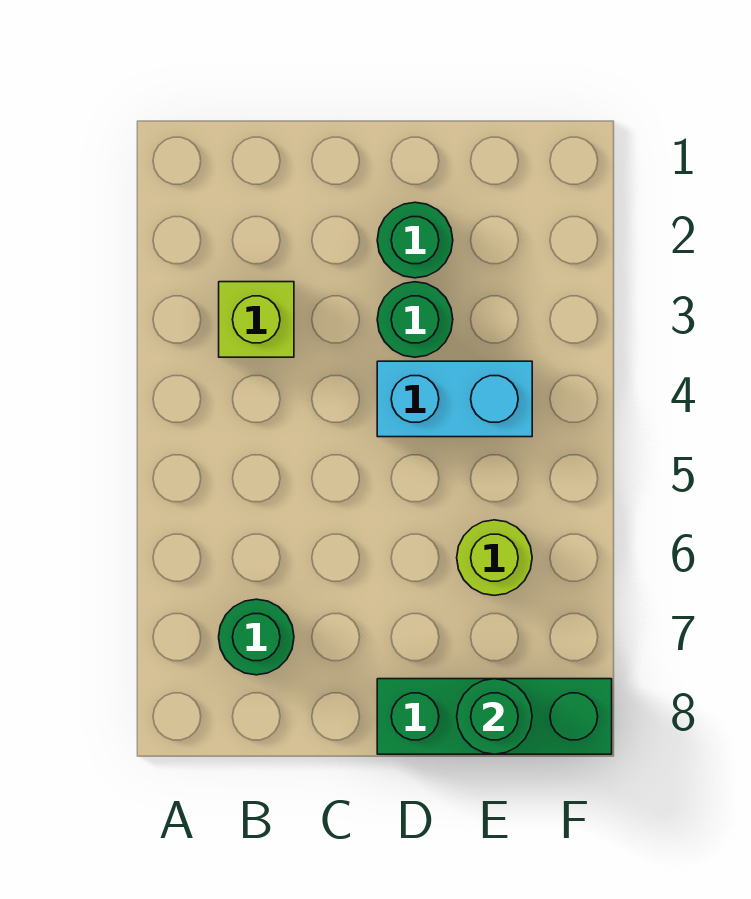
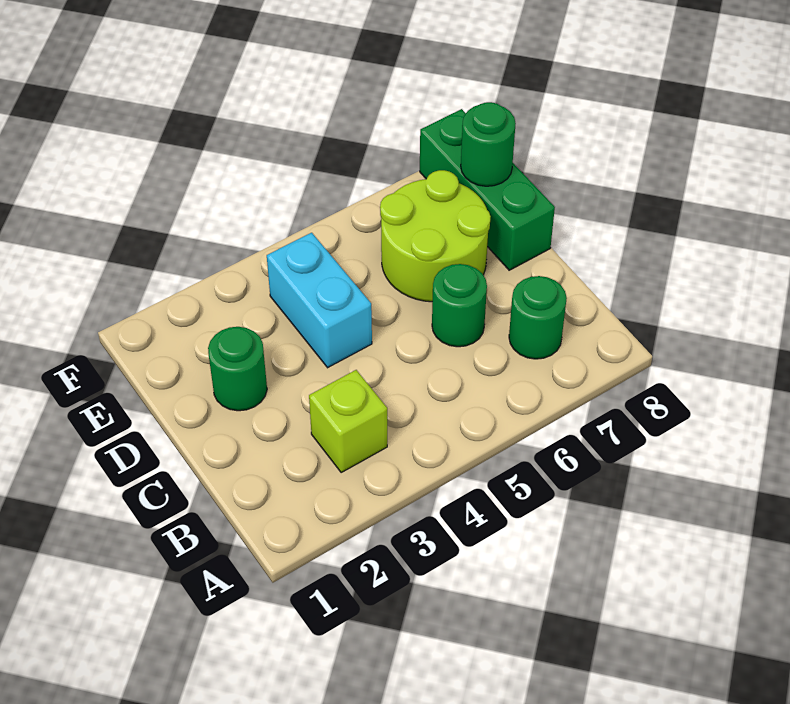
green round brick D3 level 1 -> green round brick C6 level 1
lime round brick E6 level 1 -> lime round brick D6:E7 level 1

